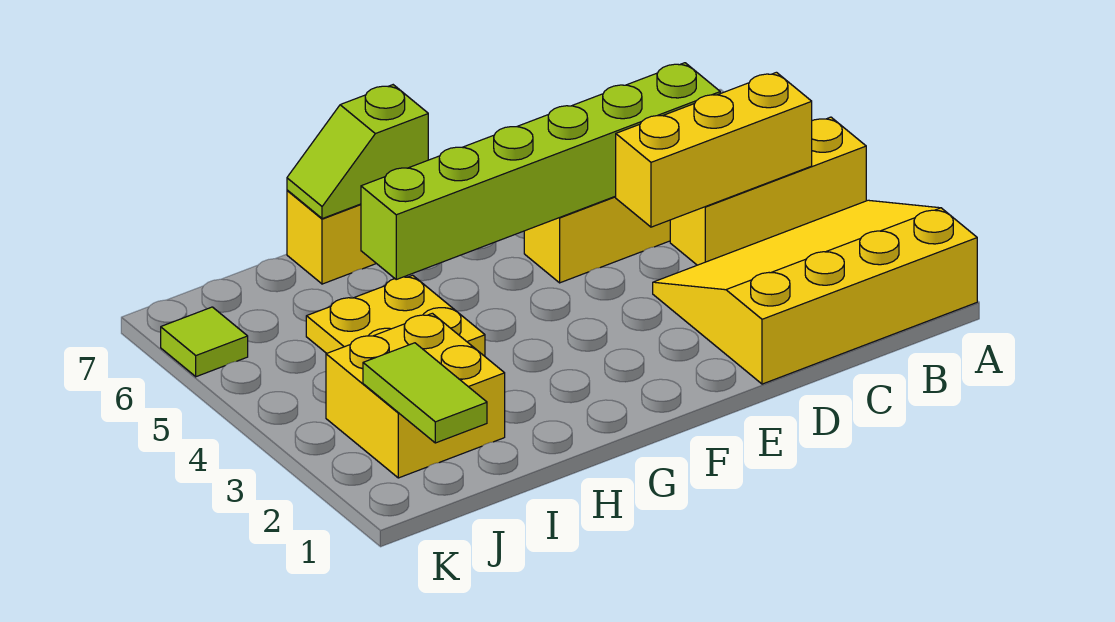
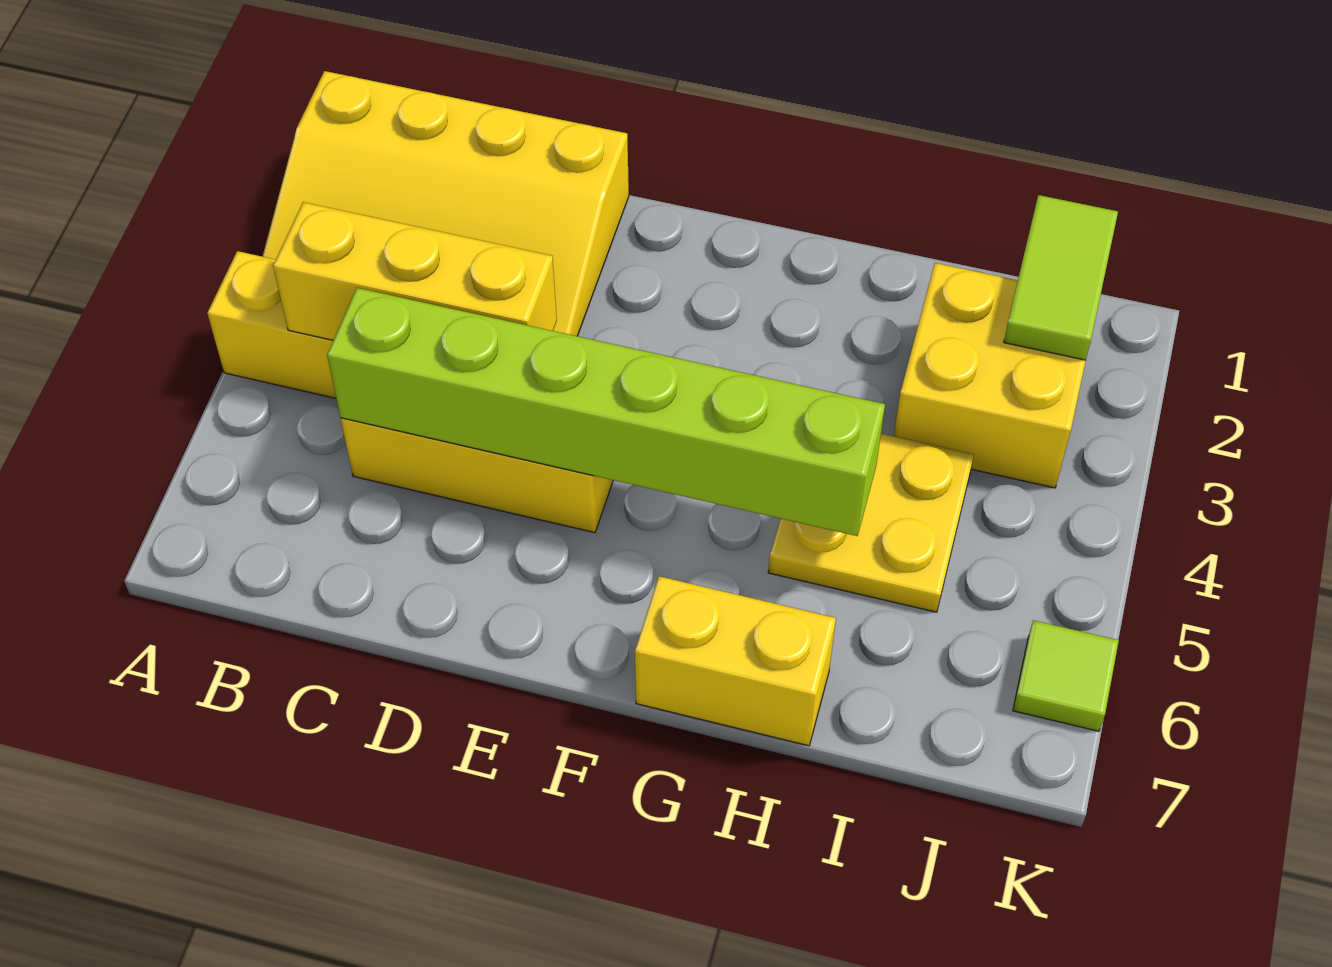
lime slope G7:H7 level 2 top G -> none

